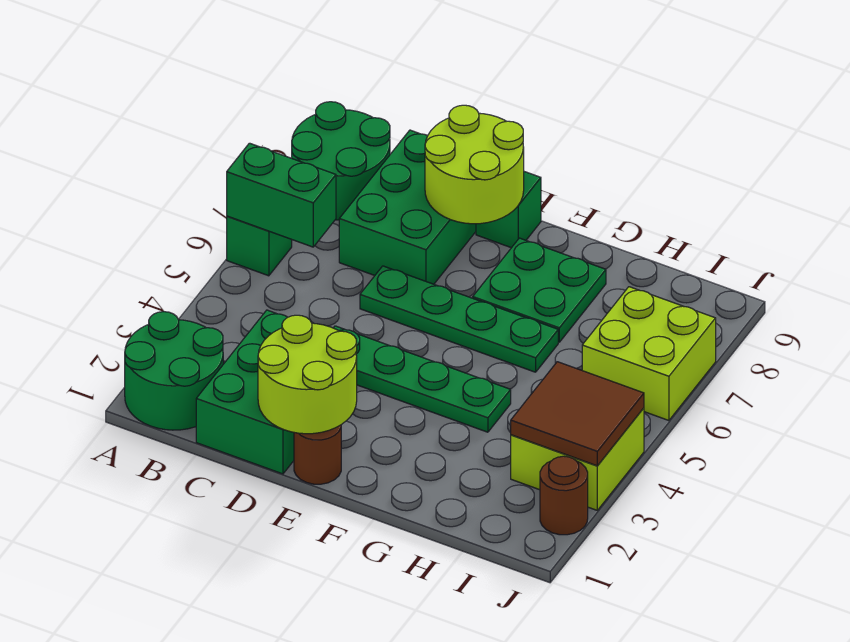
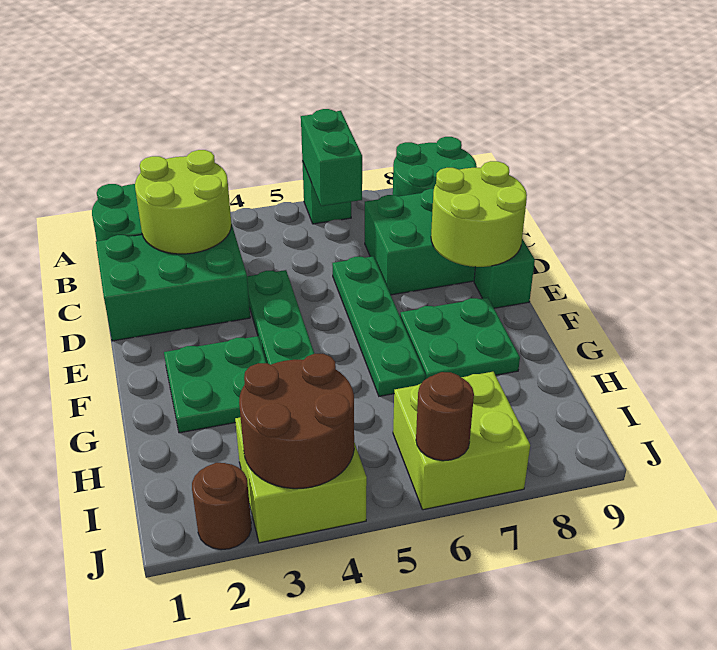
lime round brick D1:E2 level 2 -> lime round brick B2:C3 level 2
brown round brick E1 level 1 -> brown round brick J6 level 2
none -> green plate F2:G3 level 1
brown tile I3:J4 level 2 -> brown round brick I3:J4 level 2

